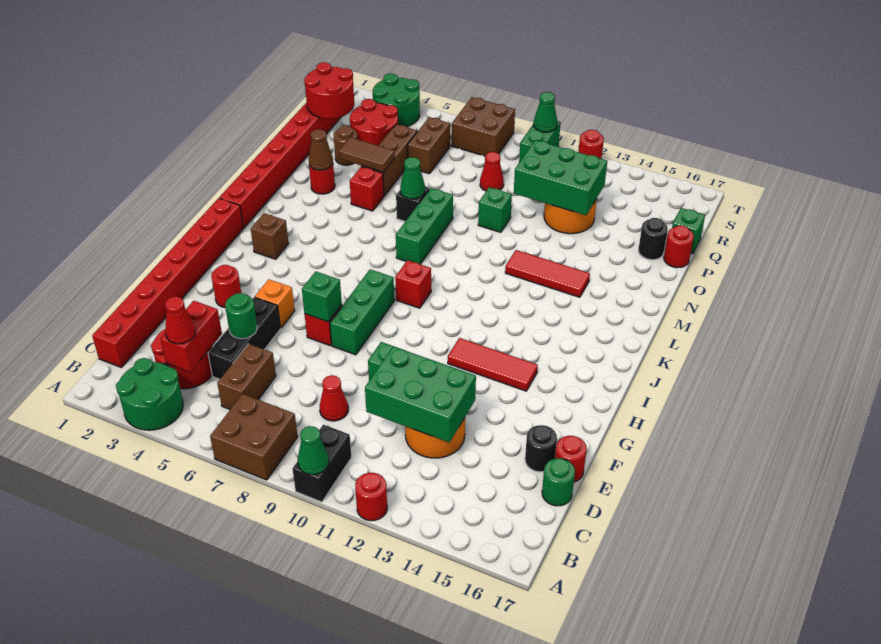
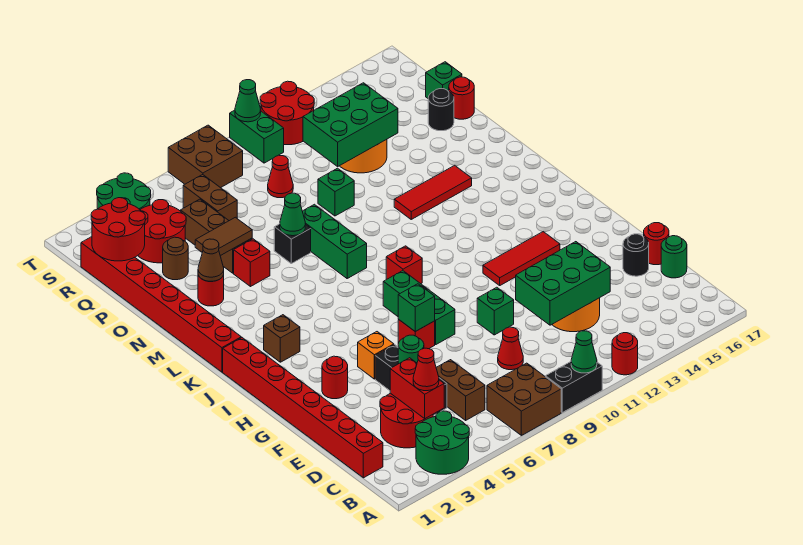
black brick A10:B10 level 1 -> black brick A9:A10 level 1
red round brick T12 level 1 -> red round brick S11:T12 level 1

